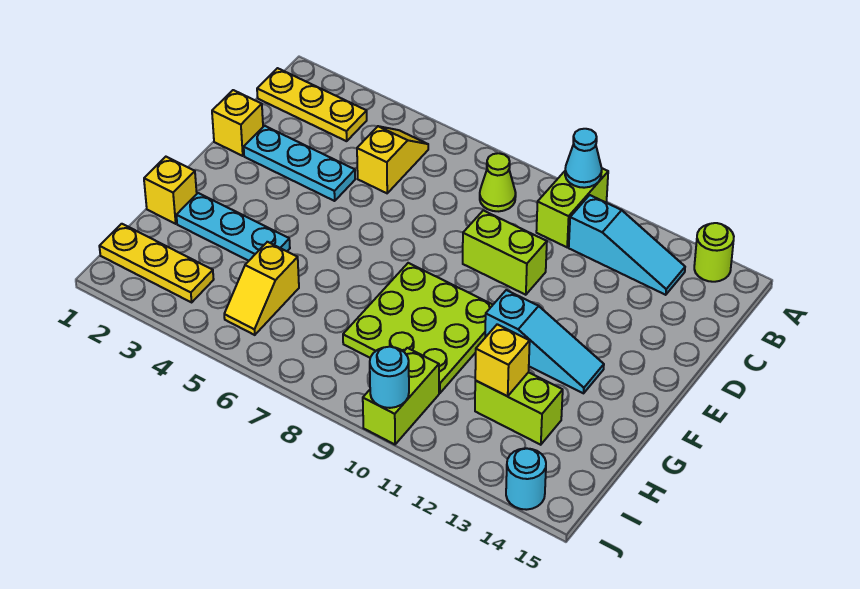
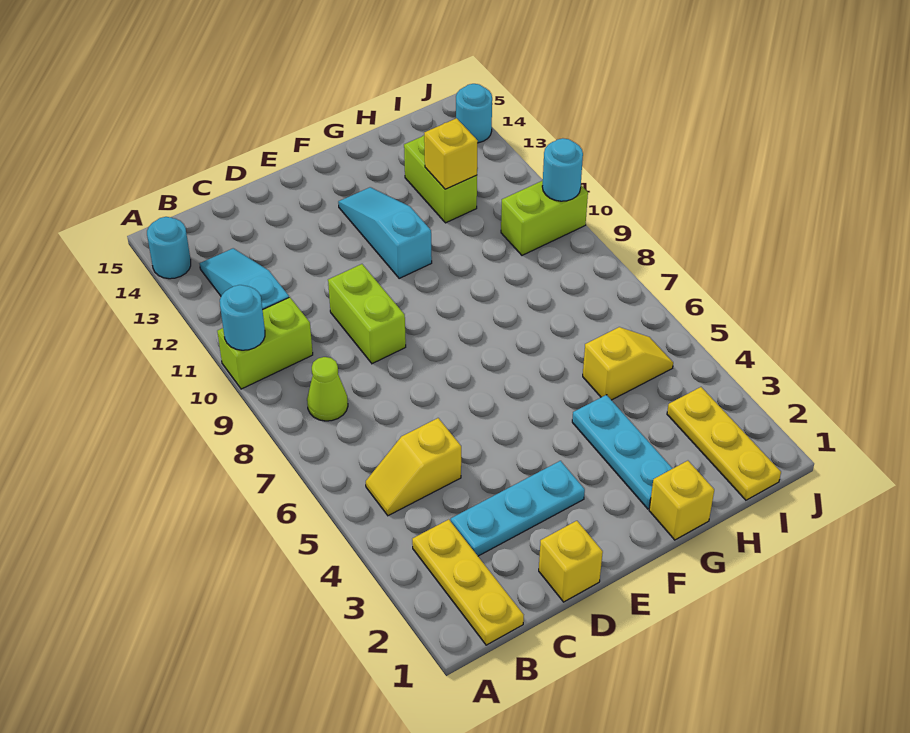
cyan cone A10 level 2 -> cyan round brick A10 level 2
lime round brick A14 level 1 -> cyan round brick A14 level 1
cyan plate D2:D4 level 1 -> cyan plate C3:E3 level 1
lime plate F8:H10 level 1 -> none

